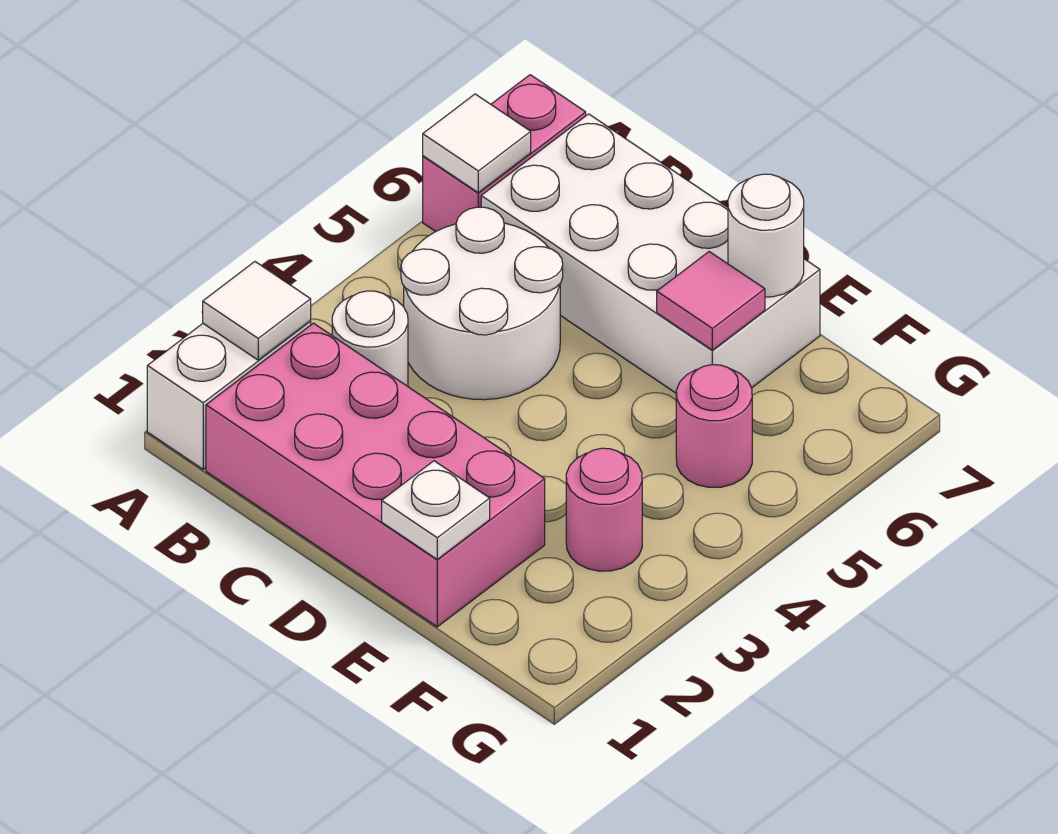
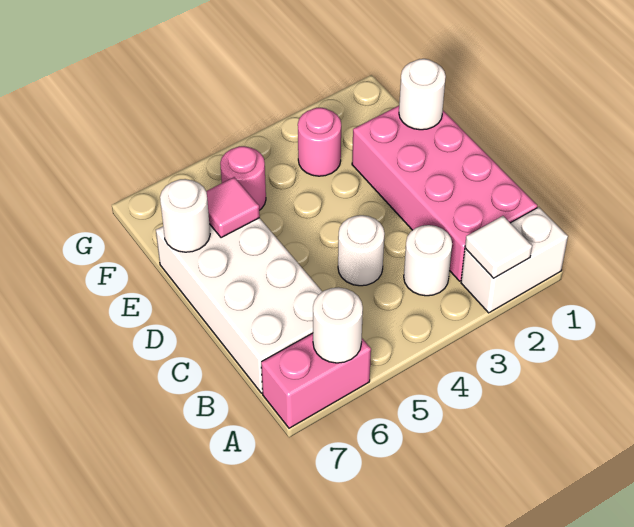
white tile A6 level 2 -> white round brick A6 level 2
white round brick B4:C5 level 1 -> white round brick C4 level 1
white plate E1 level 2 -> white round brick E1 level 2

